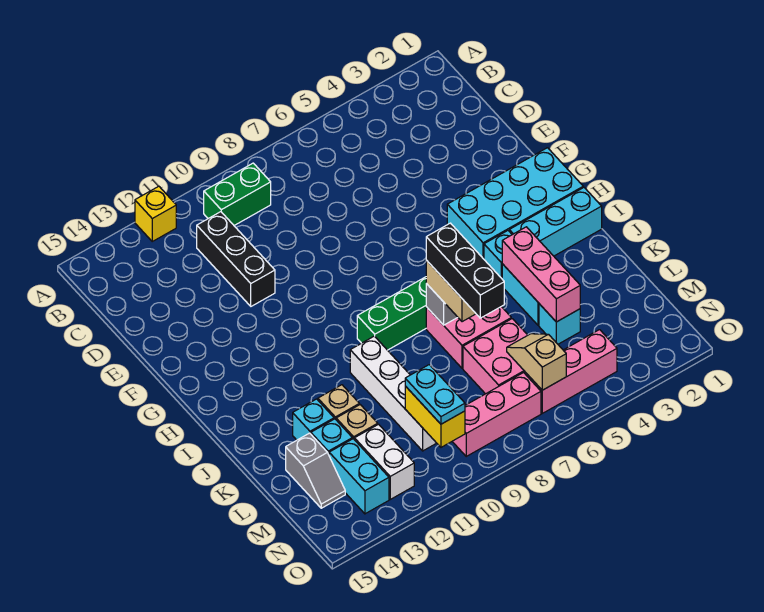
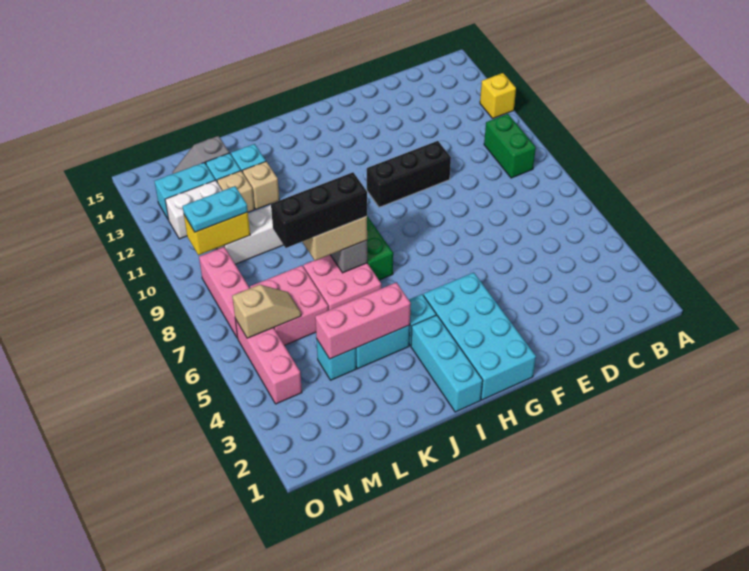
black brick C11:E11 level 1 -> black brick E10:G10 level 1

